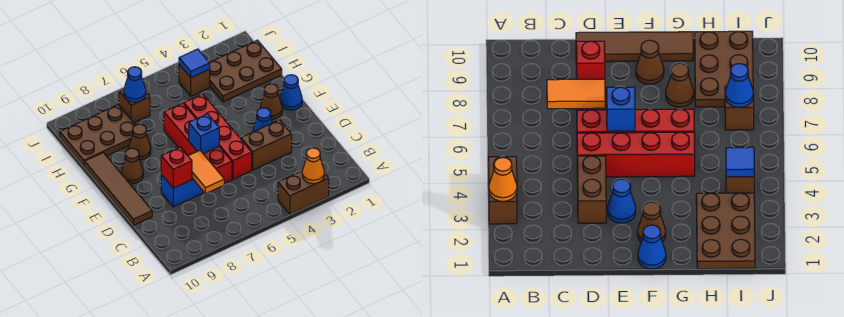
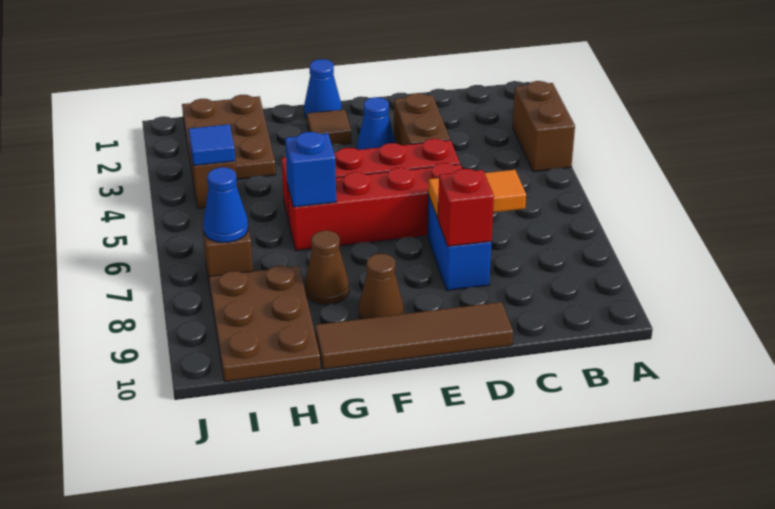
orange cone A3 level 2 -> none
blue brick E6 level 2 -> blue brick G6 level 2
brown cone F2 level 1 -> brown tile F2 level 1

